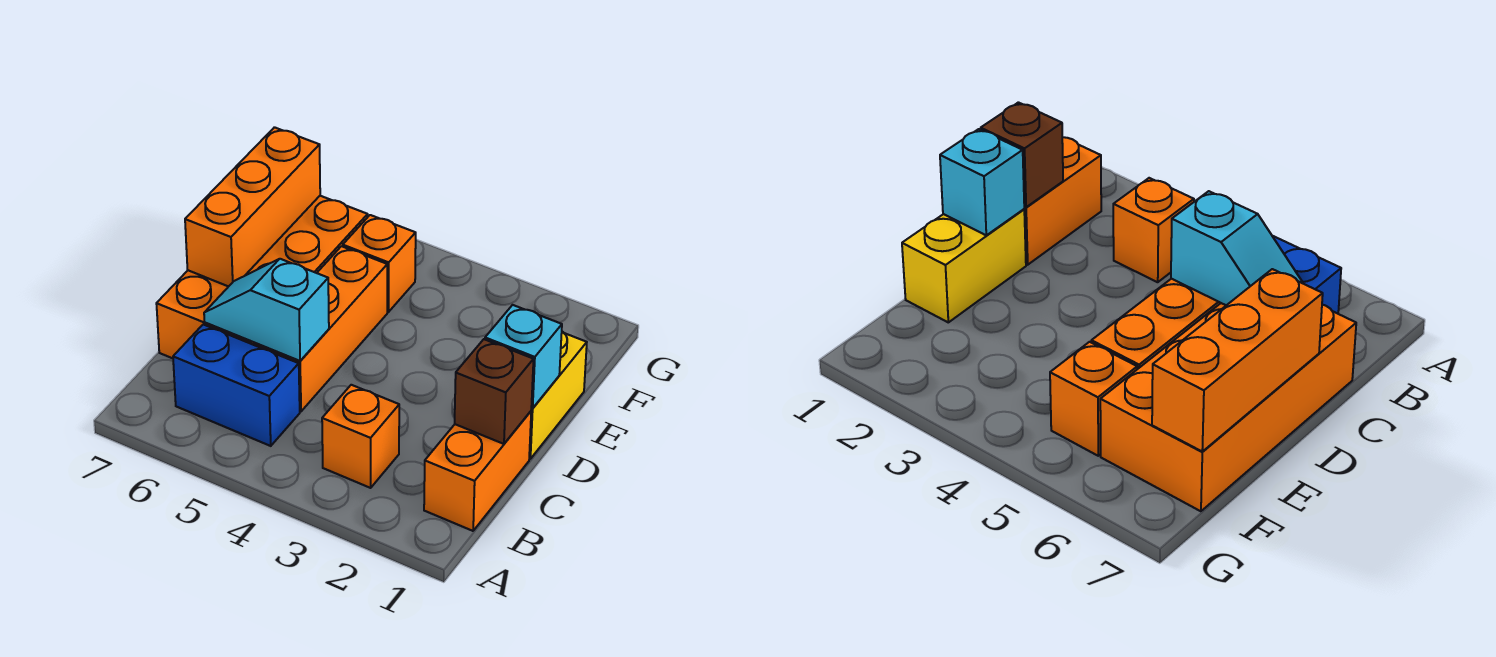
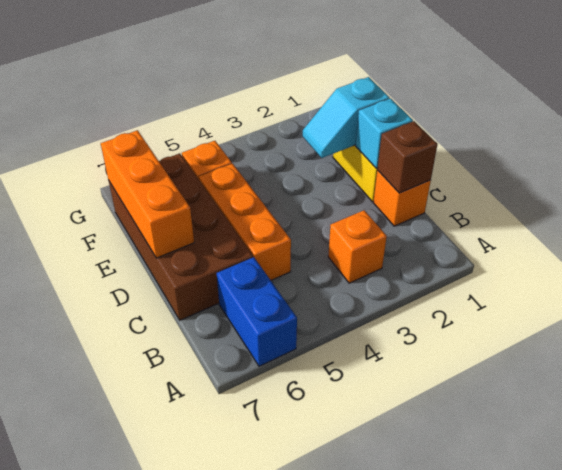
orange brick B1:C1 level 1 -> orange brick C1 level 1
blue brick B5:B6 level 1 -> blue brick A6:B6 level 1
cyan slope C5:C6 level 2 top 5 -> cyan slope E1:E2 level 2 top 1
orange brick C6:F7 level 1 -> brown brick C6:F7 level 1

